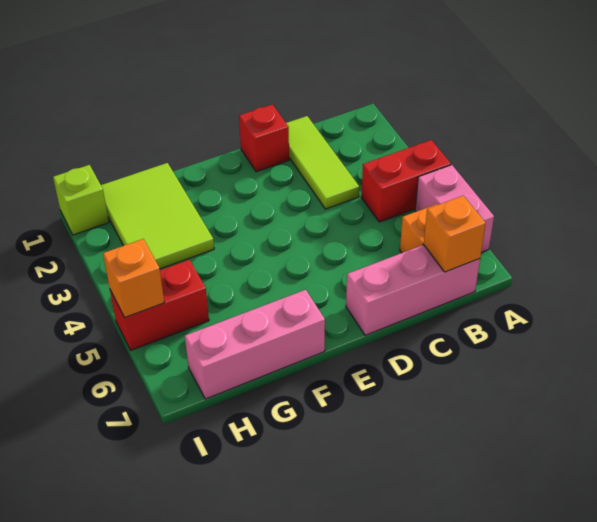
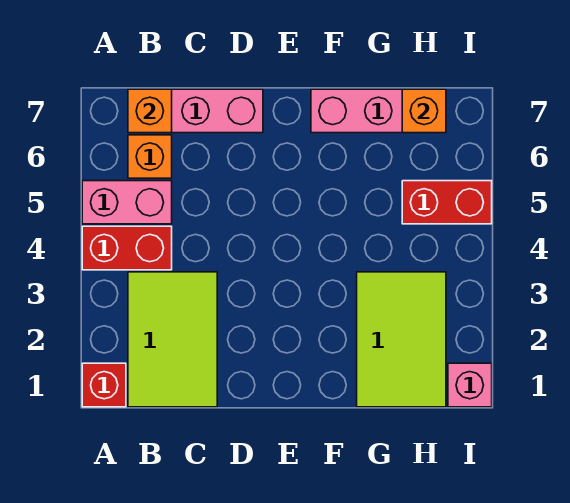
pink brick A5:A6 level 1 -> pink brick A5:B5 level 1
lime tile C1:C3 level 1 -> lime tile B1:C3 level 1
red brick D1 level 1 -> red brick A1 level 1
lime brick I1 level 1 -> pink brick I1 level 1
orange brick I5 level 2 -> orange brick H7 level 2

